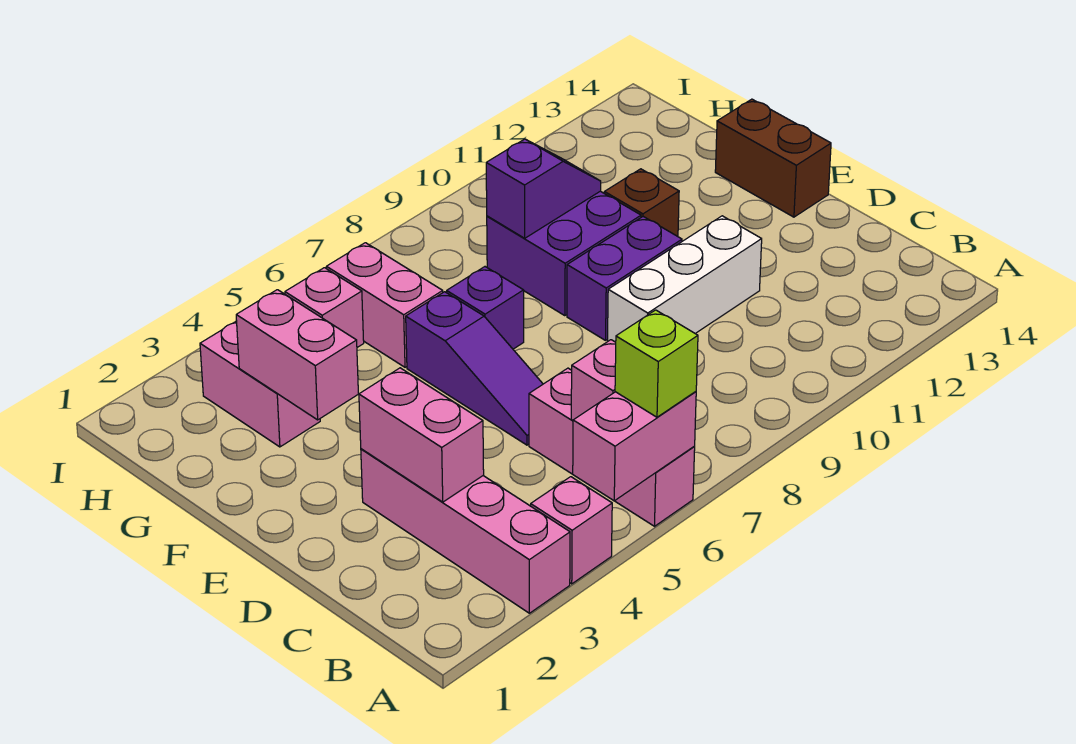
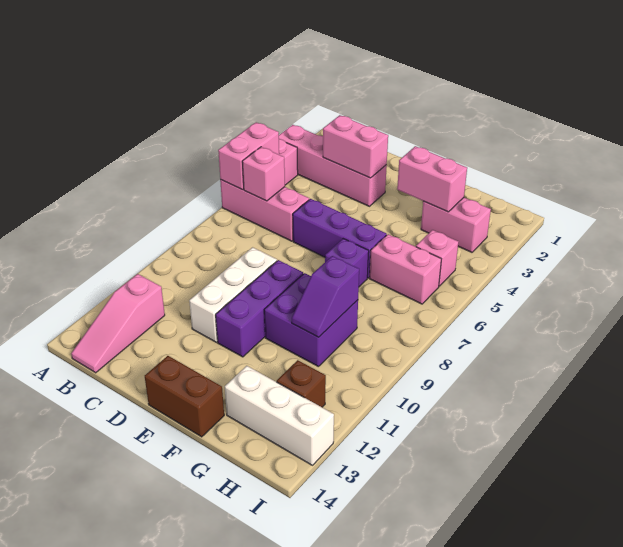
lime brick A6 level 3 -> none
none -> pink slope B12:B14 level 1 top 12
purple slope D6:F6 level 1 top F -> purple brick D6:F6 level 1
purple brick E9:E10 level 1 -> purple brick E9:E11 level 1
brown brick F11 level 1 -> brown brick H12 level 1
none -> white brick G13:I13 level 1

